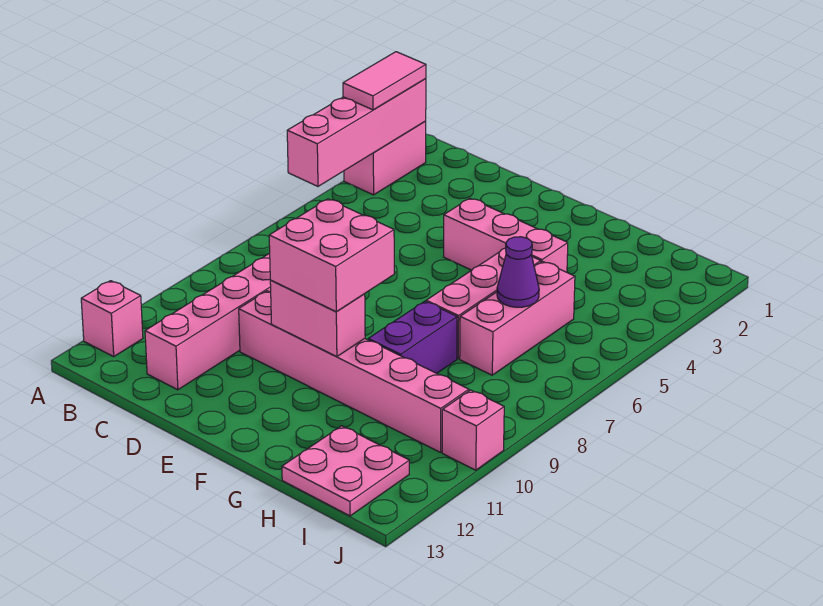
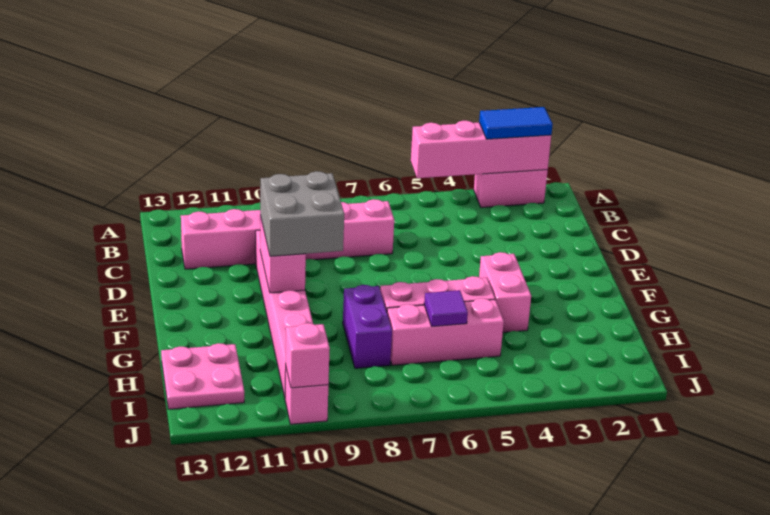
pink tile A2:A3 level 3 -> blue tile A2:A3 level 3
pink brick A12 level 1 -> pink brick J10 level 2
pink brick E4:G4 level 1 -> pink brick F4:G4 level 1
pink brick E9:F10 level 3 -> grey brick E9:F10 level 3
purple brick G8:G9 level 1 -> purple brick G8:H8 level 1
purple cone H6 level 2 -> purple tile H6 level 2

